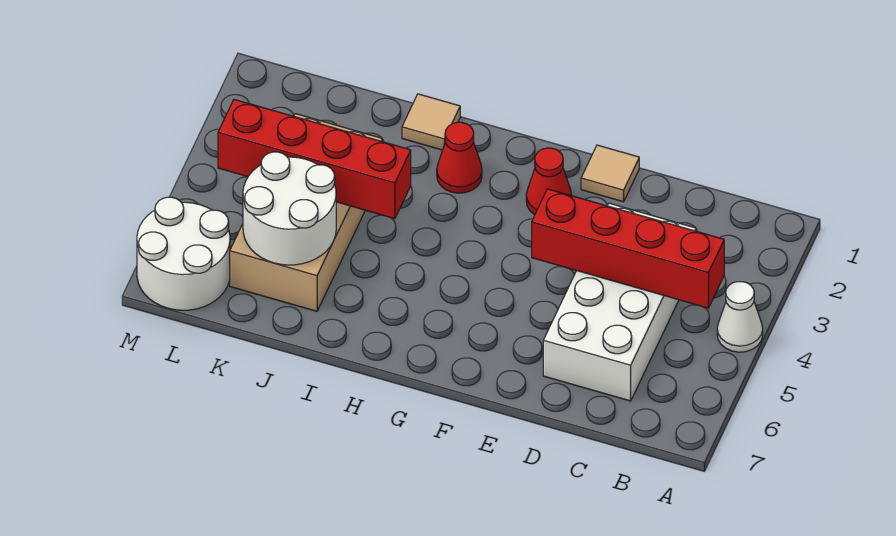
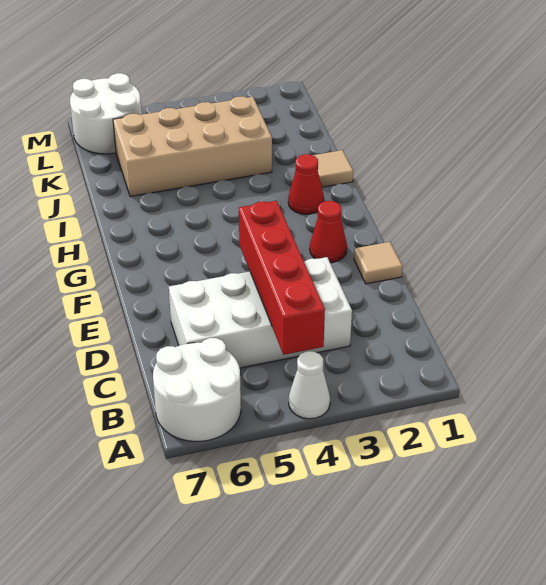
red brick I4:L4 level 2 -> none
white round brick J5:K6 level 2 -> white round brick A6:B7 level 1

